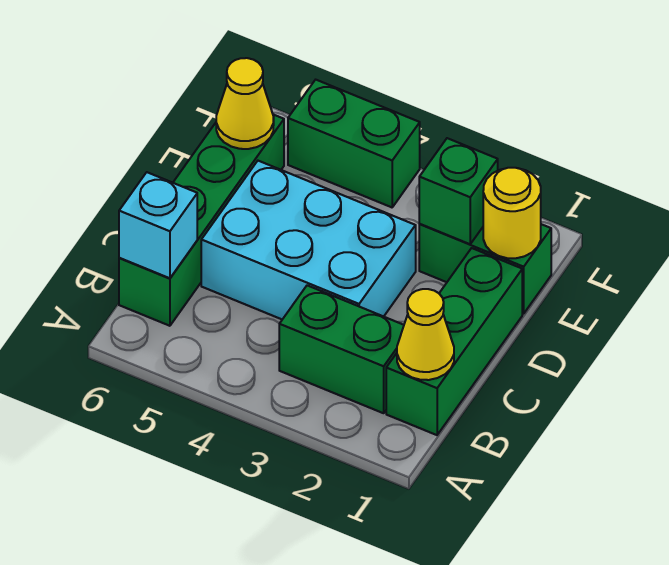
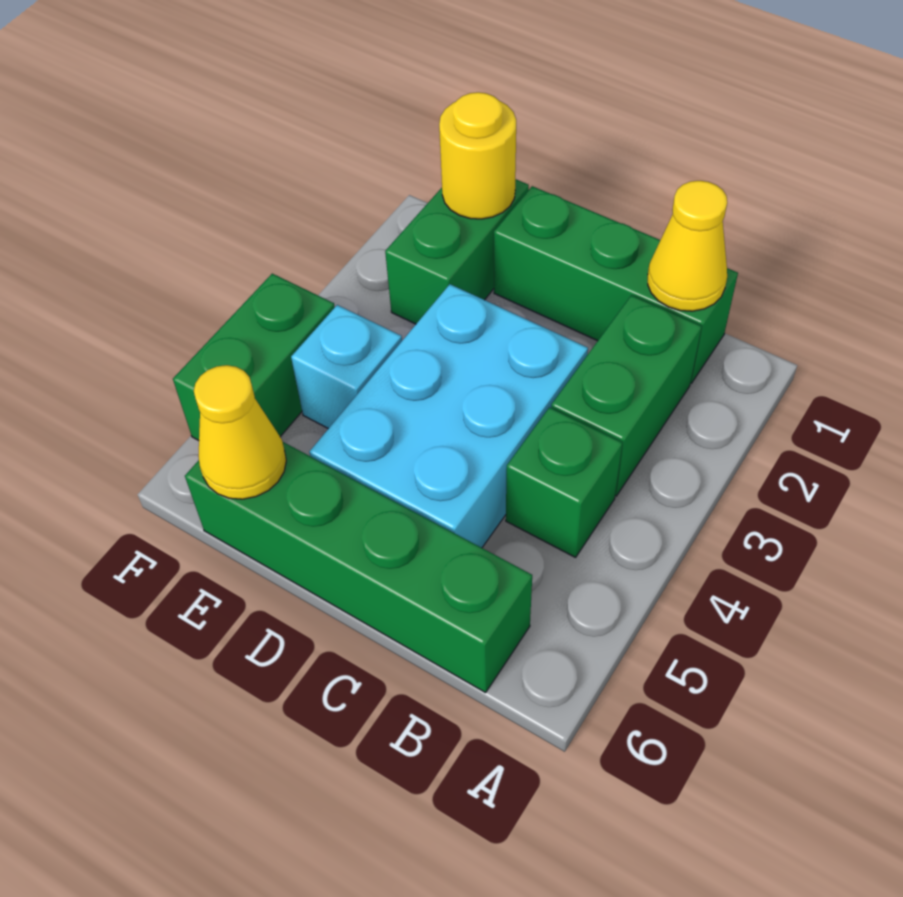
cyan brick B6 level 2 -> cyan brick E4 level 1
green brick E2 level 2 -> green brick B4 level 1

